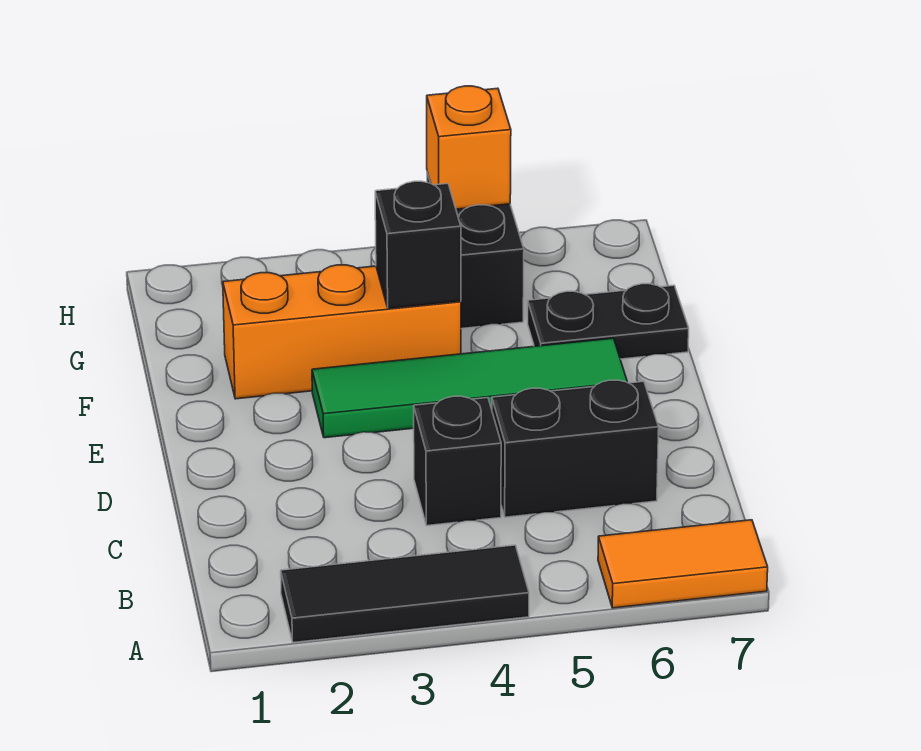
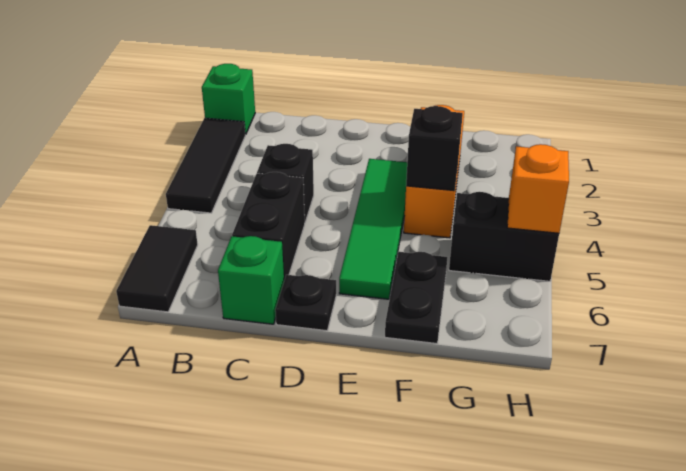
none -> green brick A1 level 1
orange tile A6:A7 level 1 -> black tile A6:A7 level 1
none -> green brick C7 level 1
none -> black plate D7 level 1

